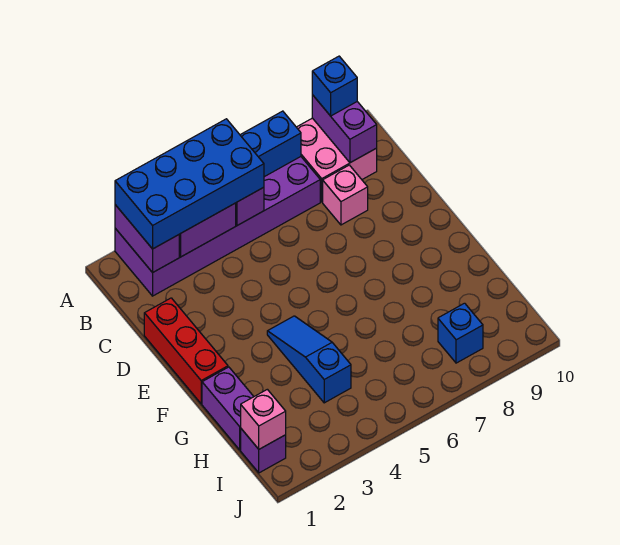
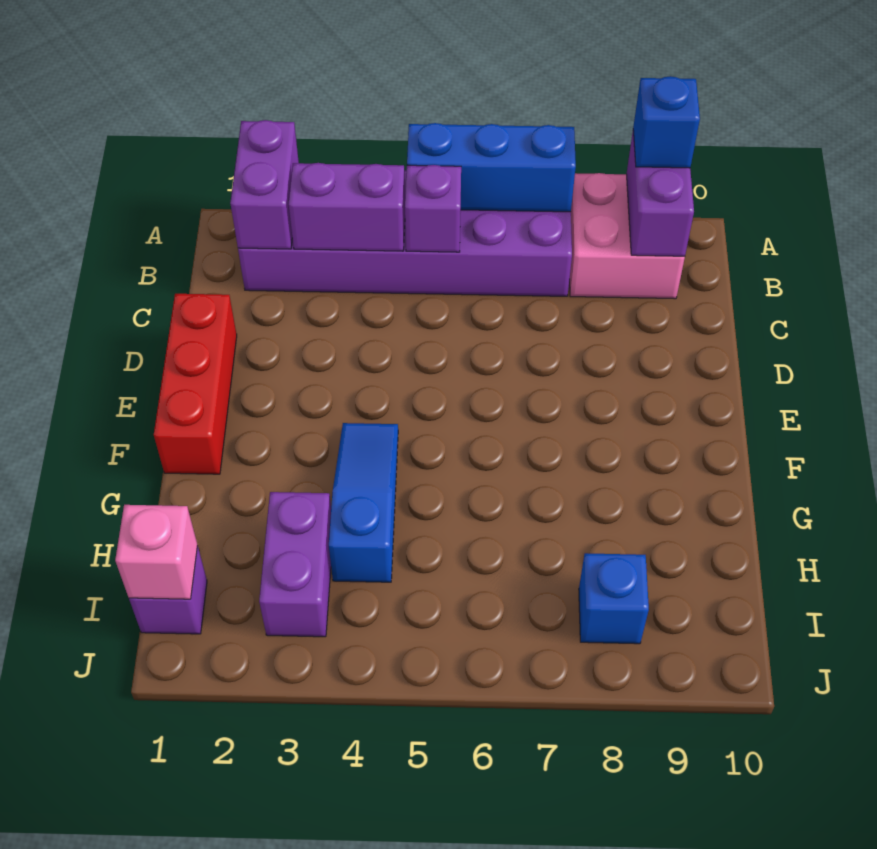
blue brick A2:B5 level 3 -> none
pink brick C8 level 1 -> none
purple brick G1:H1 level 1 -> purple brick H3:I3 level 1

